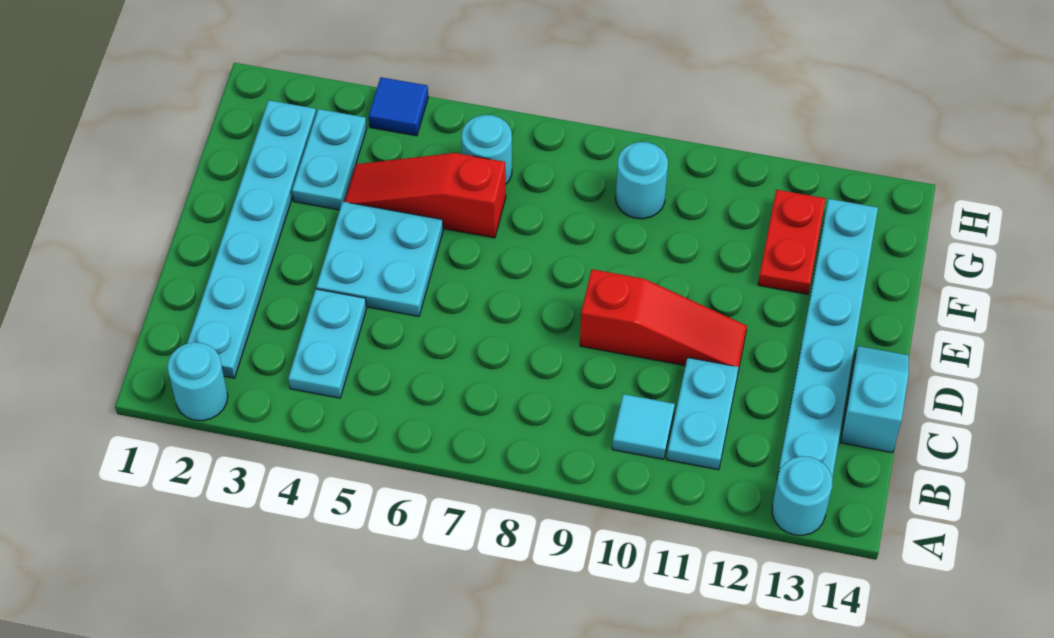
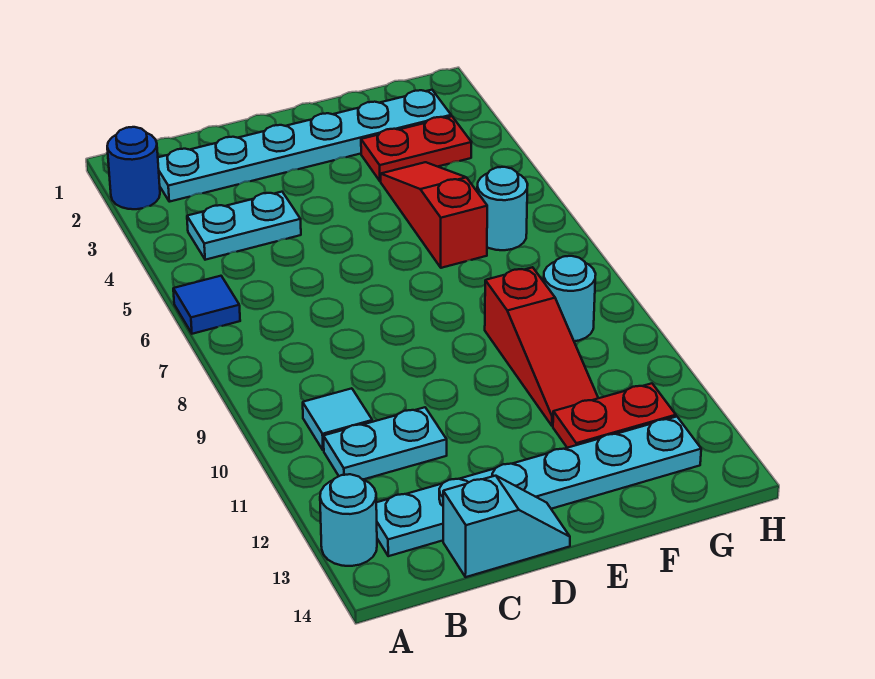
cyan round brick A2 level 1 -> blue round brick A2 level 1
cyan plate D4:E5 level 1 -> none
red slope D9:D11 level 1 top 9 -> red slope F9:F11 level 1 top 9
cyan plate F3:G3 level 1 -> red plate F3:G3 level 1
blue tile H4 level 1 -> blue tile A6 level 1

